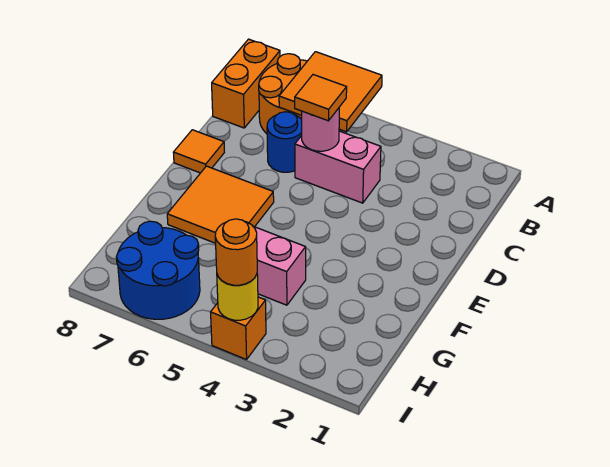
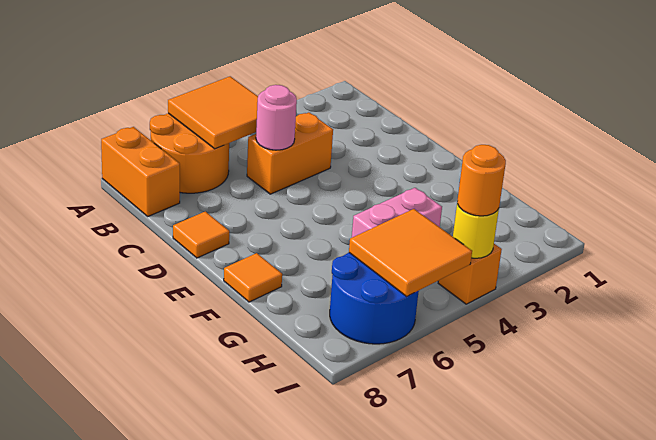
pink brick C4:C5 level 1 -> orange brick C4:C5 level 1
orange tile C5 level 3 -> orange tile F8 level 1
blue round brick C6 level 1 -> none
orange tile E6:F7 level 1 -> orange tile H5:I6 level 2

